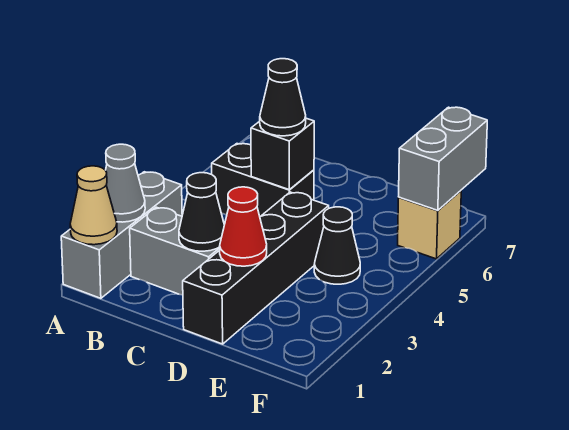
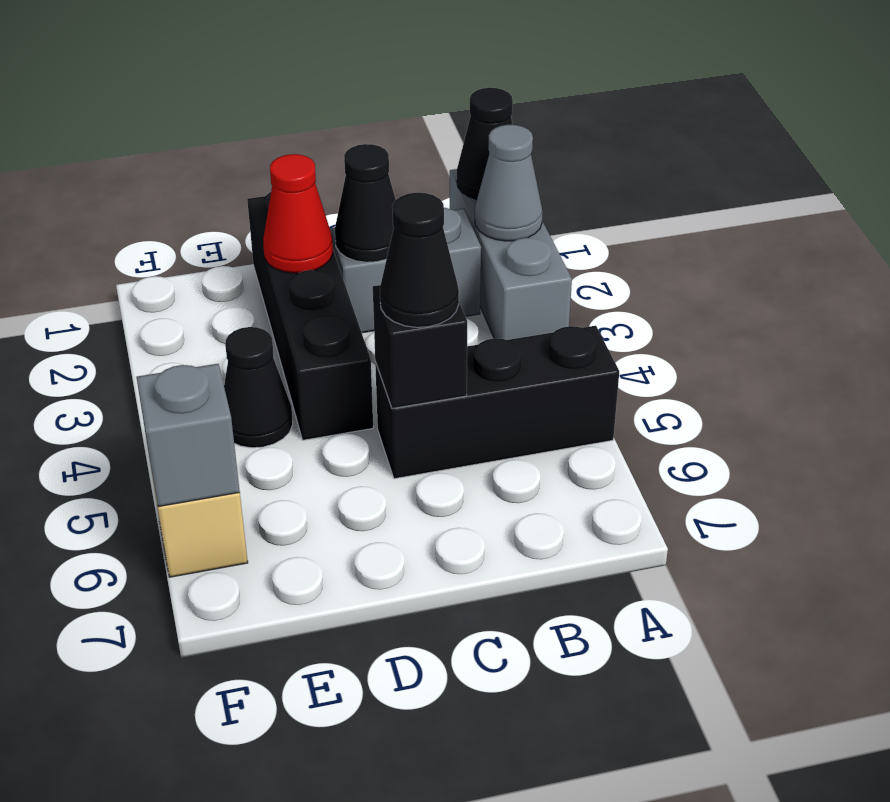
tan cone A1 level 2 -> black cone A1 level 2
black brick B5:C5 level 1 -> black brick A5:C5 level 1
grey brick F6:F7 level 2 -> grey brick F6 level 2

